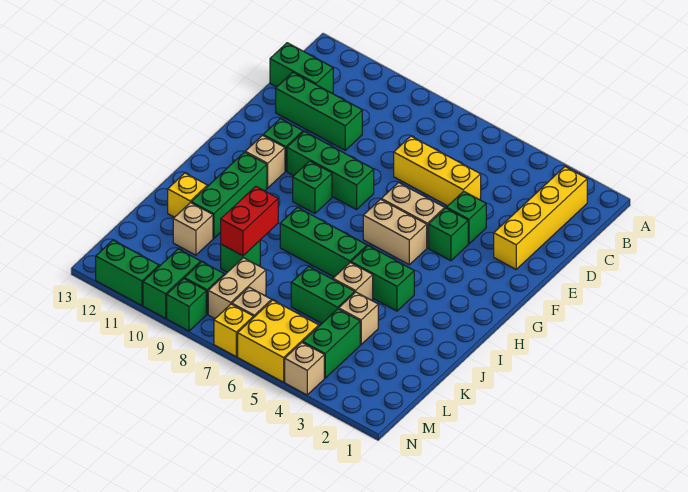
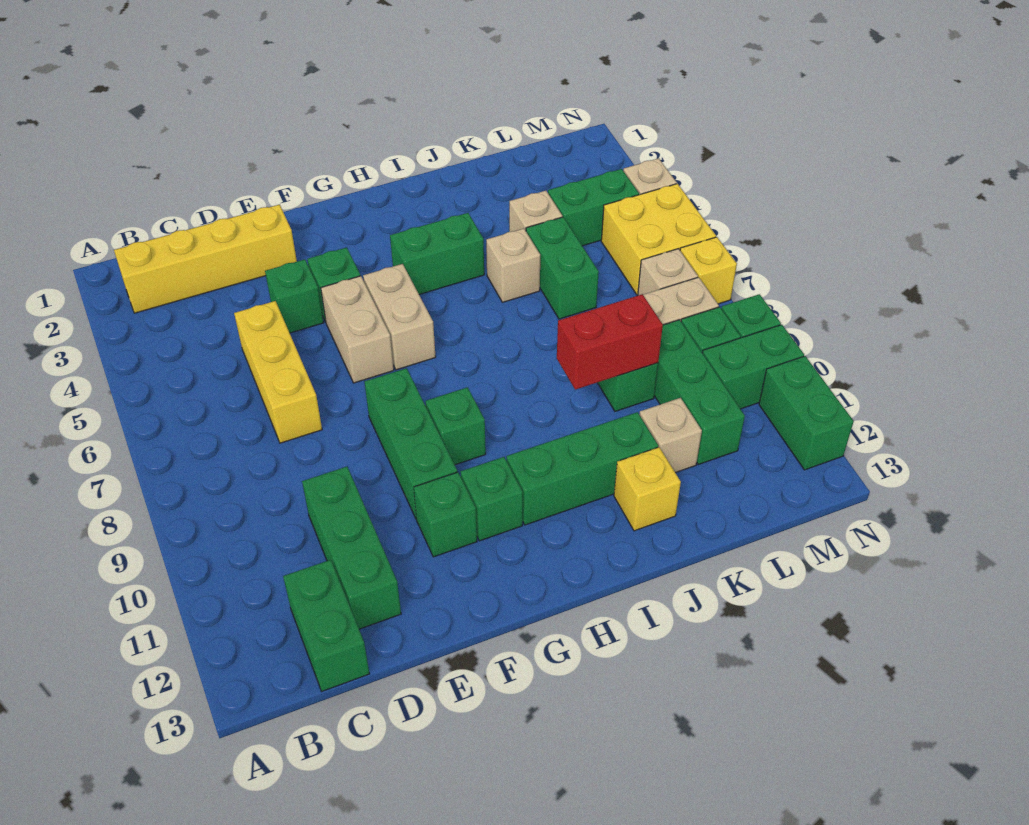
tan brick G11 level 1 -> green brick G11 level 1
green brick I4:I5 level 1 -> green brick H4:I4 level 1
green brick I6:I8 level 1 -> green brick L9:L11 level 1

